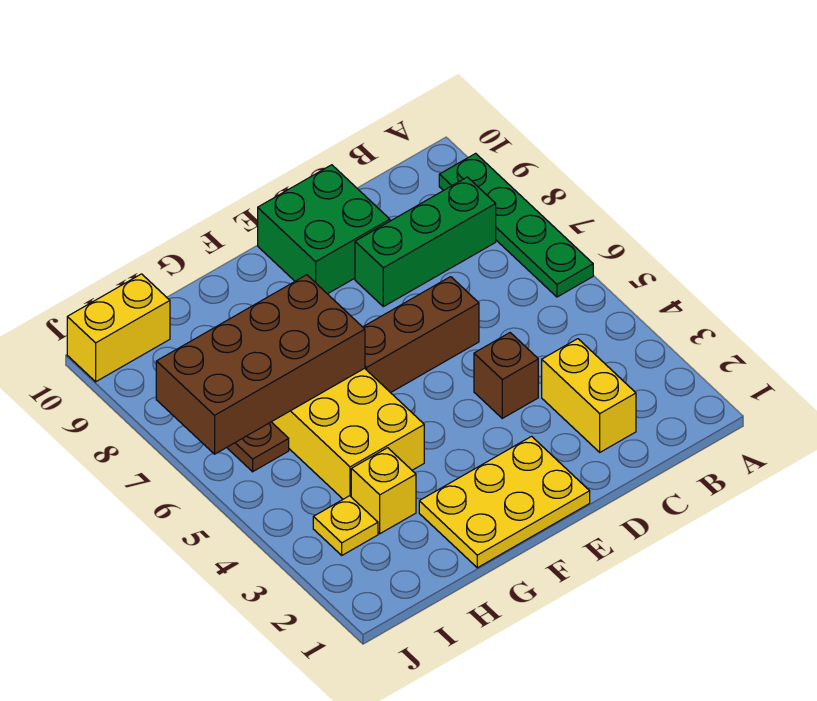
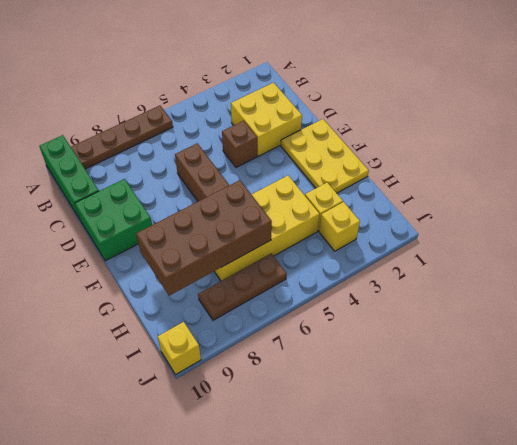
green plate A6:A9 level 1 -> brown plate A6:A9 level 1
green brick B8:D8 level 1 -> green brick A10:C10 level 1
yellow brick C2:C3 level 1 -> yellow brick C2:D3 level 1
brown brick G6:J7 level 2 -> brown brick G6:H9 level 2
yellow plate I3 level 1 -> yellow brick I3 level 1
yellow brick I10:J10 level 1 -> yellow brick J10 level 1

